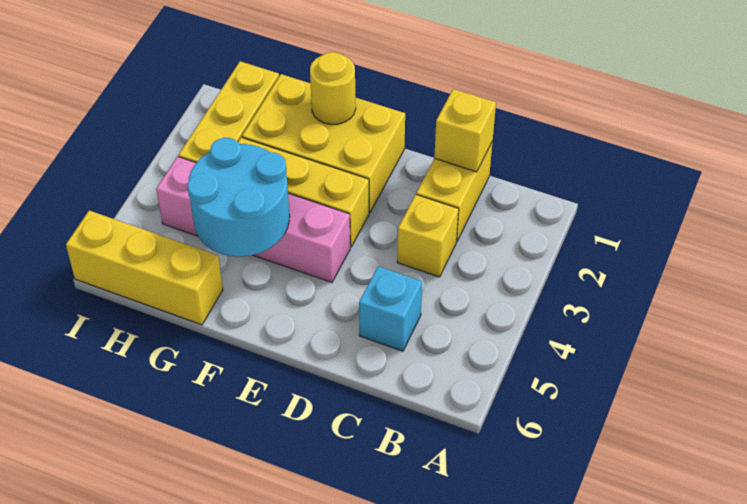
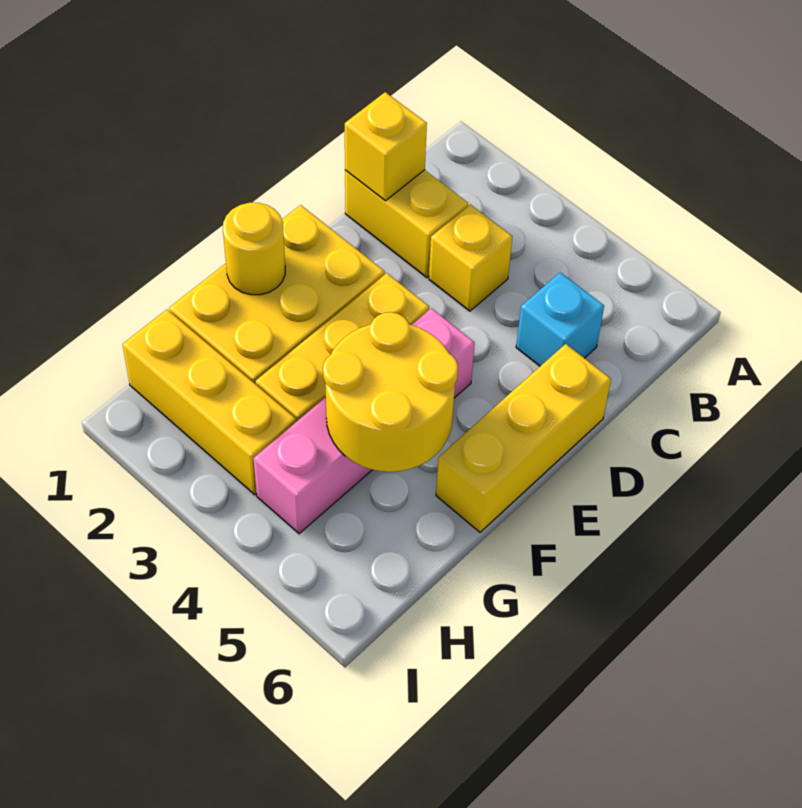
cyan round brick F4:G5 level 2 -> yellow round brick F4:G5 level 2
yellow brick G6:I6 level 1 -> yellow brick D6:F6 level 1

